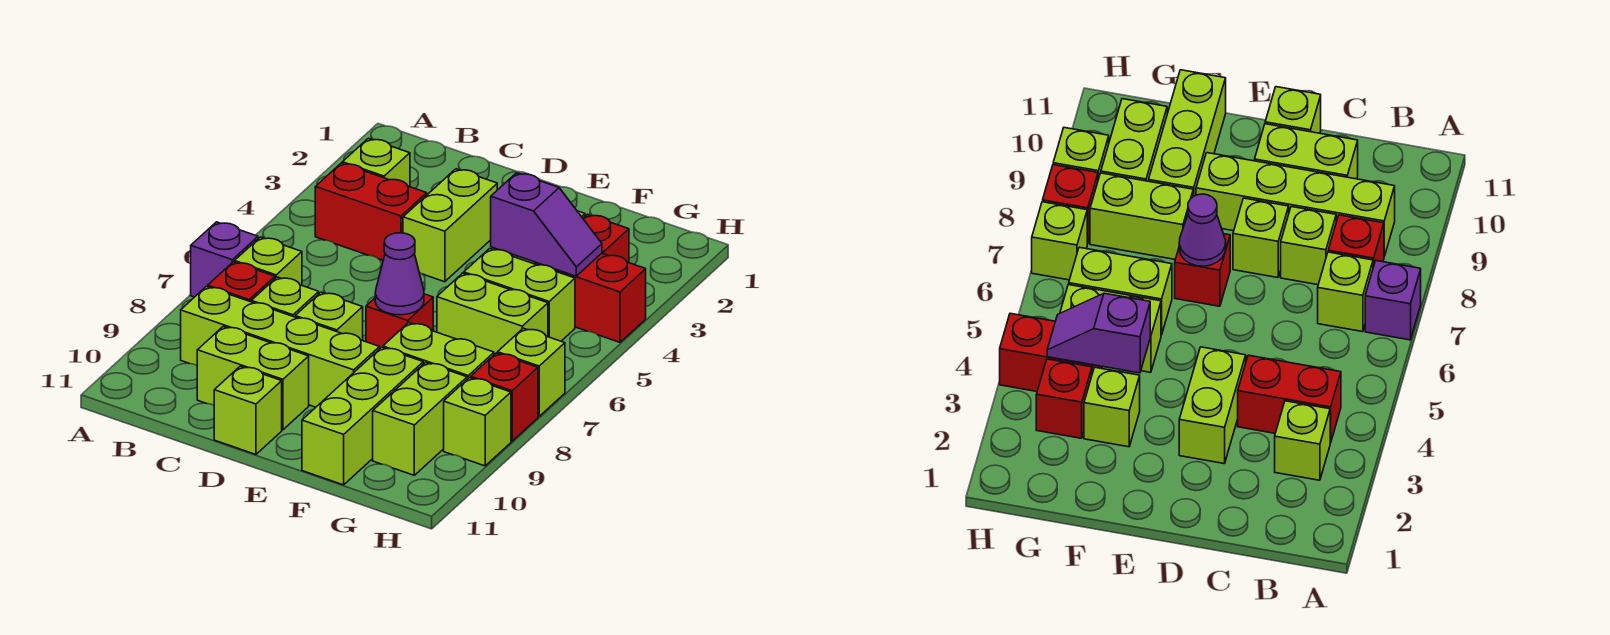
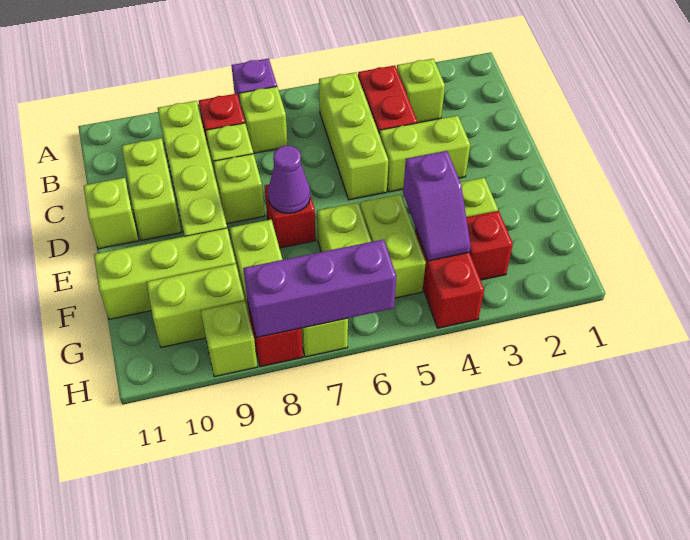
none -> lime brick B5:D5 level 1
none -> purple brick H6:H8 level 2

